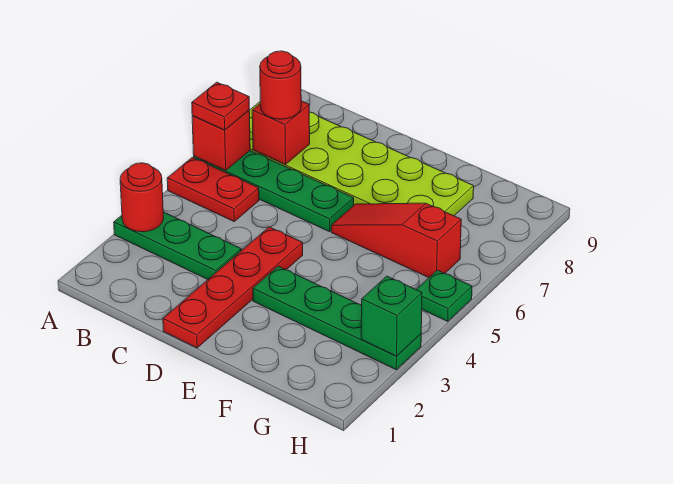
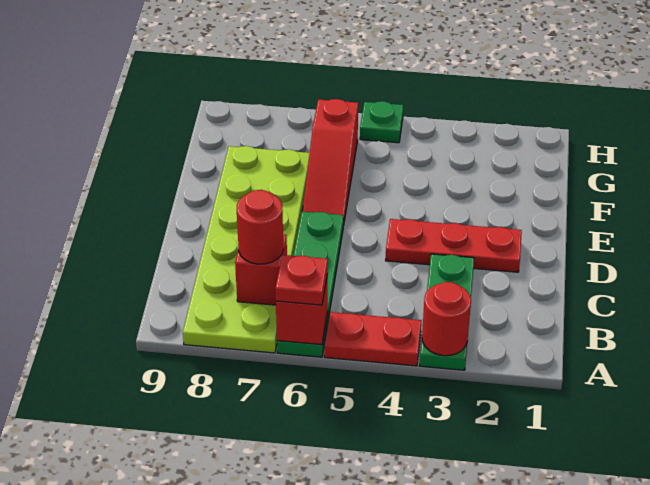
red plate A5:B5 level 1 -> red plate A4:A5 level 1
red plate D1:D4 level 1 -> red plate D2:D4 level 1
green plate E3:H3 level 1 -> none
green brick H3 level 2 -> none

